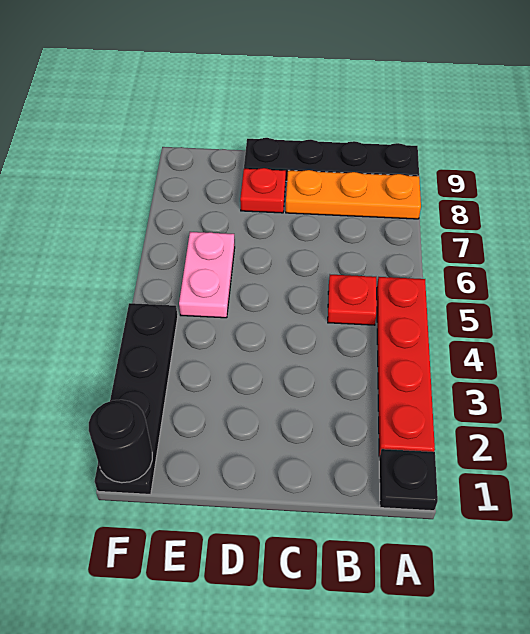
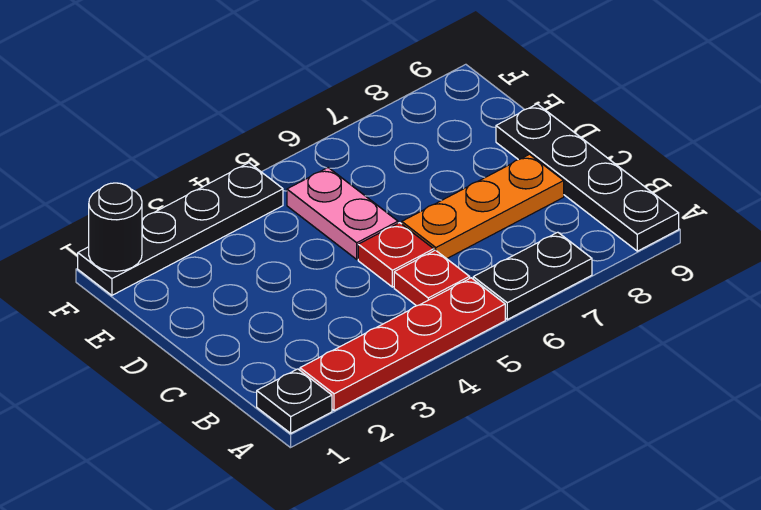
none -> black plate A6:A7 level 1
orange plate A8:C8 level 1 -> orange plate C6:C8 level 1
red plate D8 level 1 -> red plate C5 level 1
pink plate E5:E6 level 1 -> pink plate D5:E5 level 1

